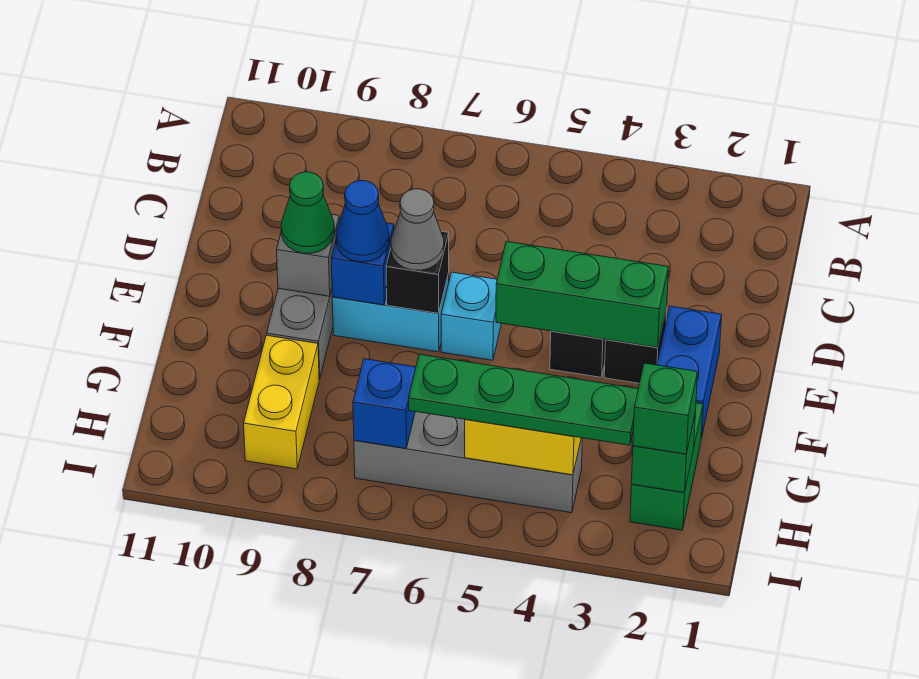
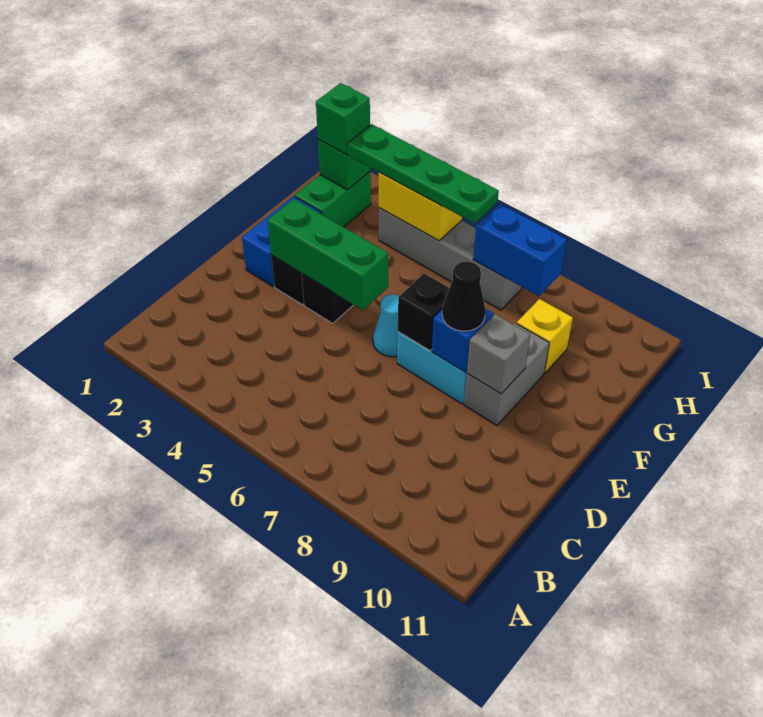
cyan brick E6 level 1 -> cyan cone E6 level 1
grey cone E7 level 3 -> none
blue cone E8 level 3 -> black cone E8 level 3
green cone E9 level 3 -> none
yellow brick G9:H9 level 1 -> yellow brick G9 level 1
blue brick H7 level 2 -> blue brick H7:H8 level 2

